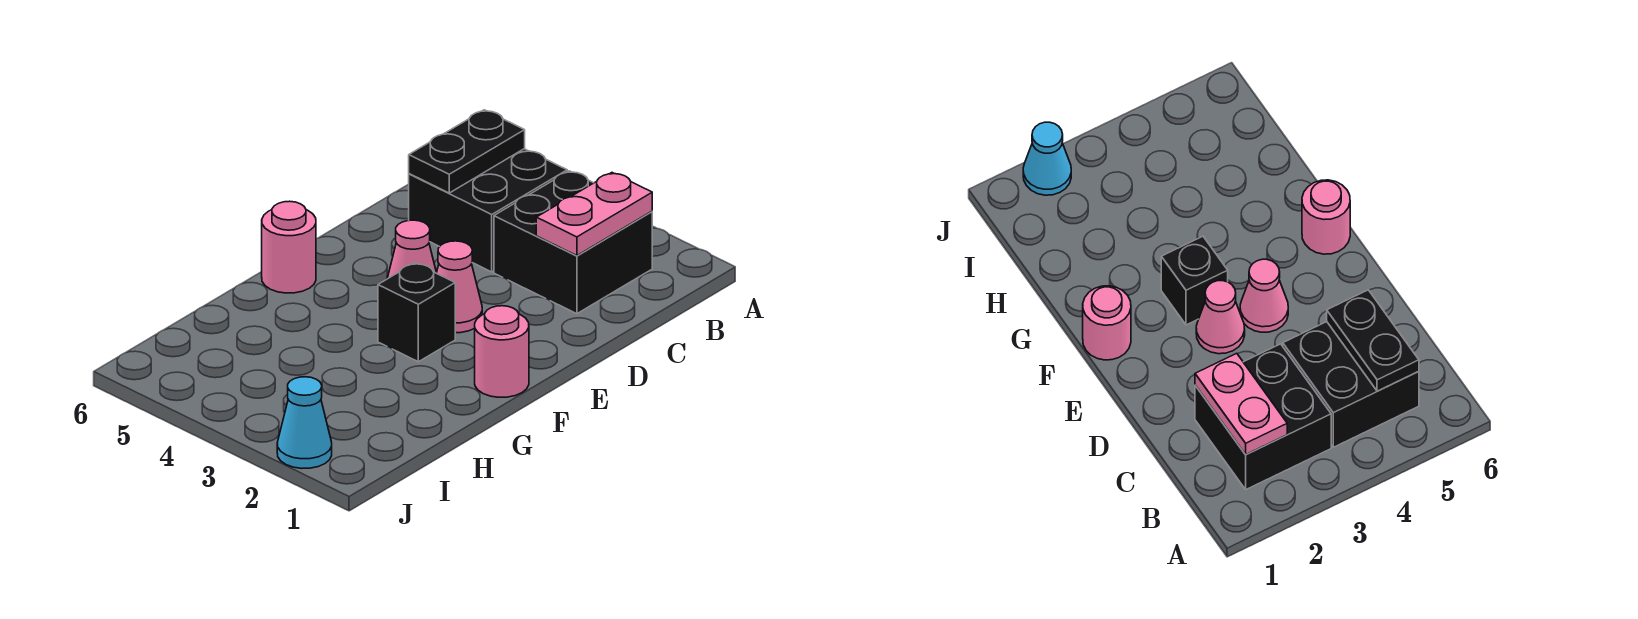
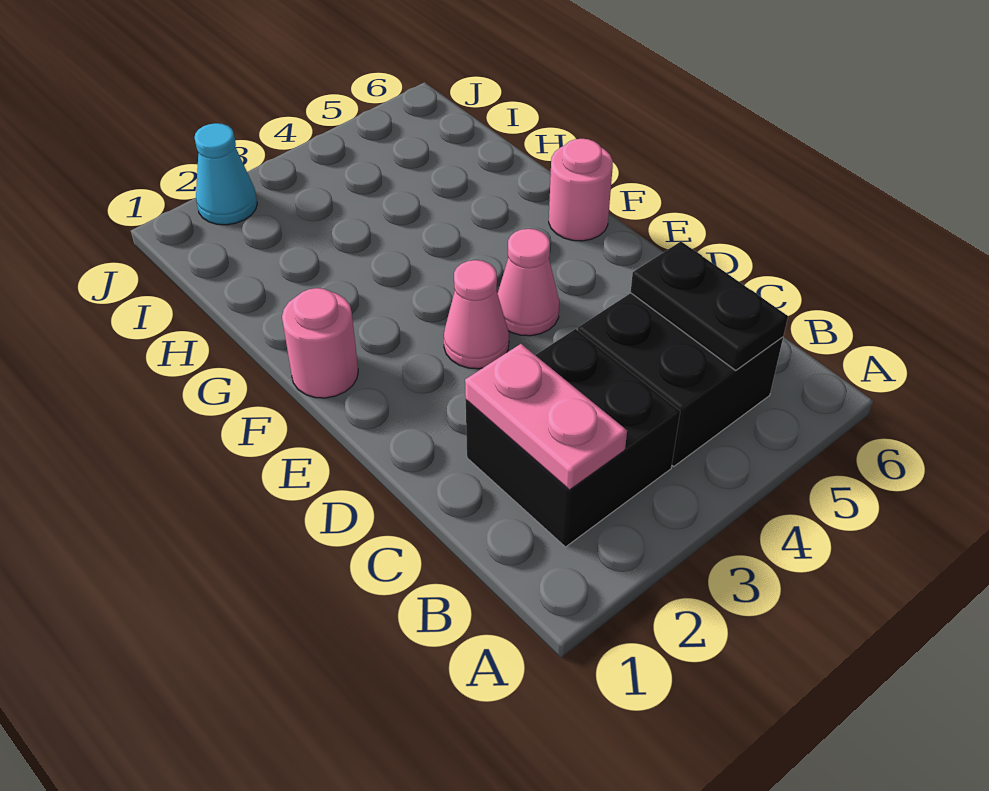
black brick F3 level 1 -> none

